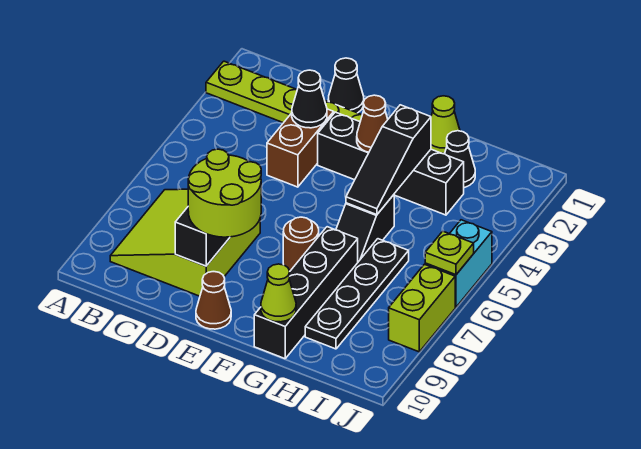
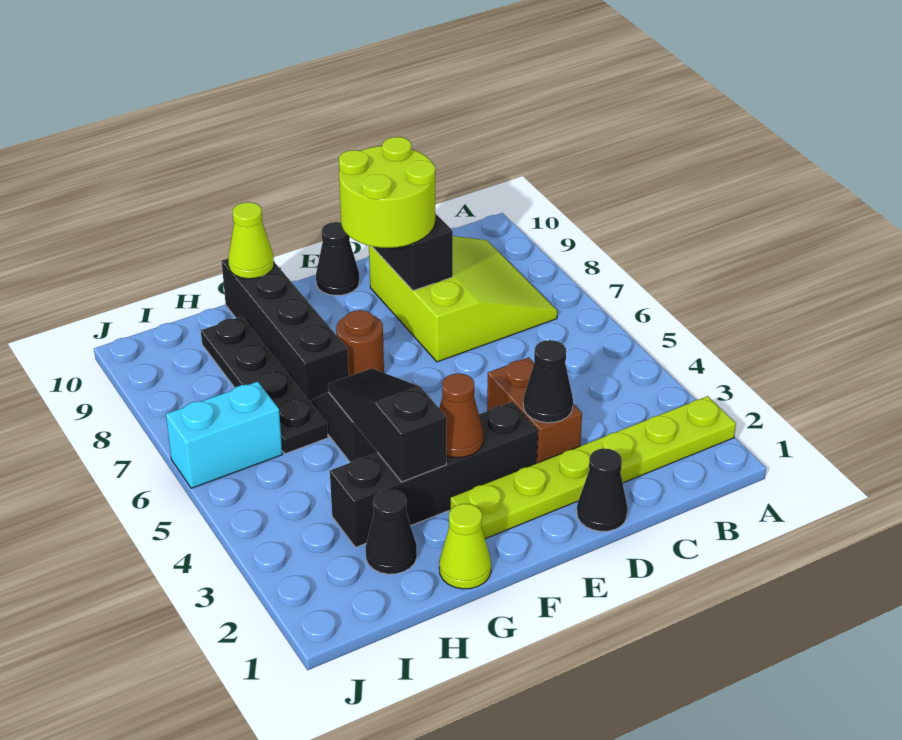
brown cone E10 level 1 -> black cone E10 level 1
cyan brick J5:J6 level 1 -> cyan brick I6:J6 level 1
lime plate J6 level 2 -> none
lime brick J7:J8 level 1 -> none

